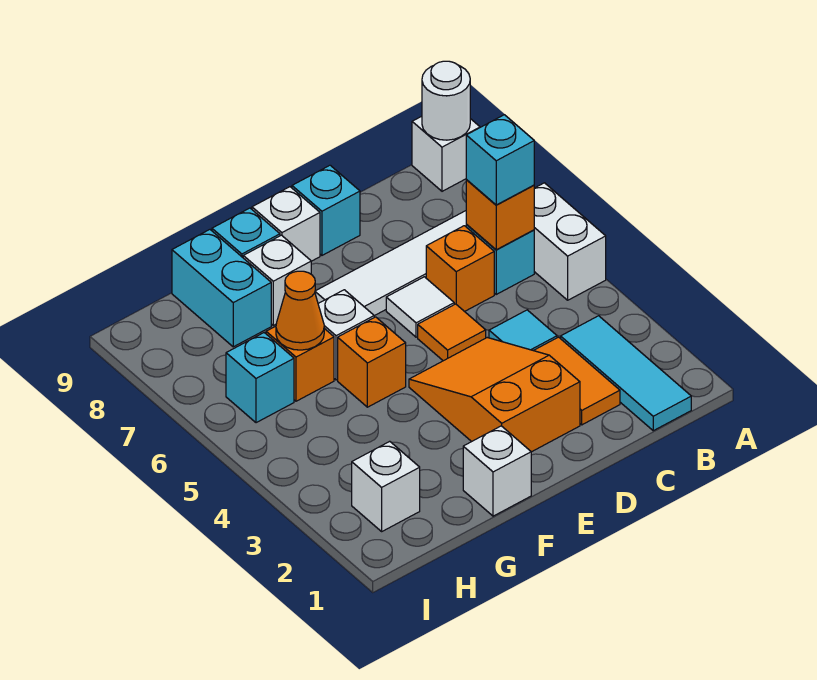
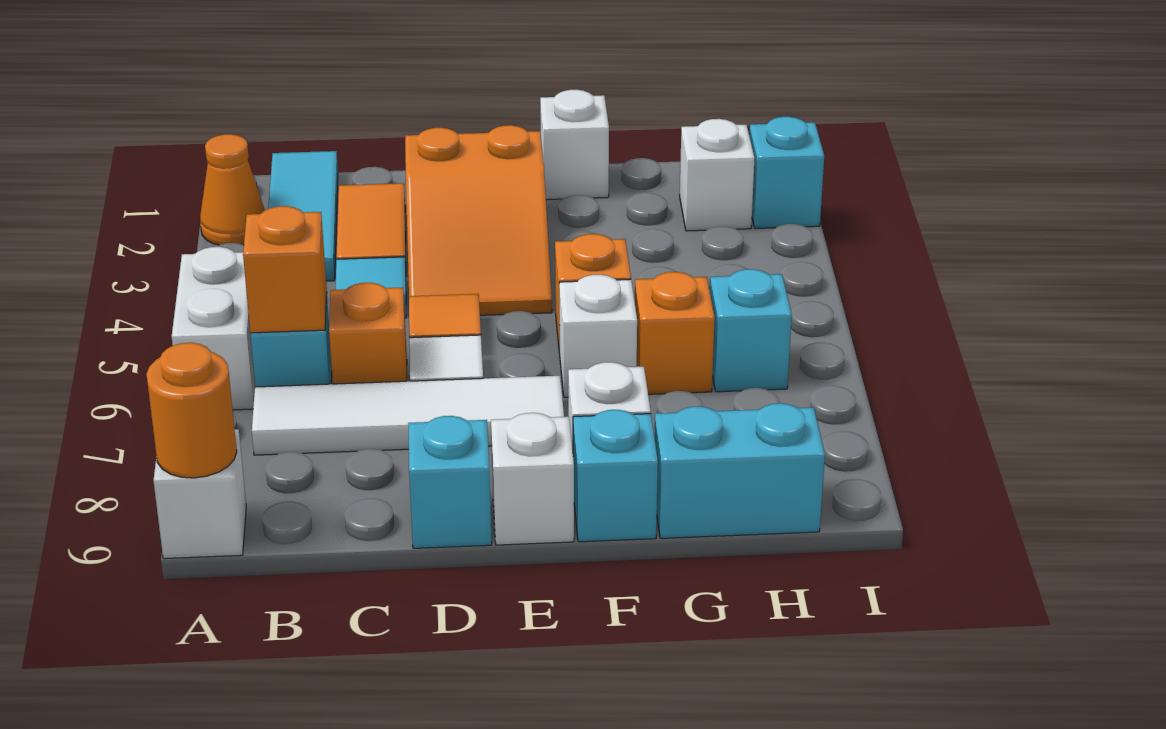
white round brick A9 level 2 -> orange round brick A9 level 2
cyan brick B6 level 3 -> cyan brick I2 level 1
orange cone G6 level 2 -> orange cone A2 level 1
cyan brick G8:G9 level 1 -> cyan brick G9:H9 level 1

